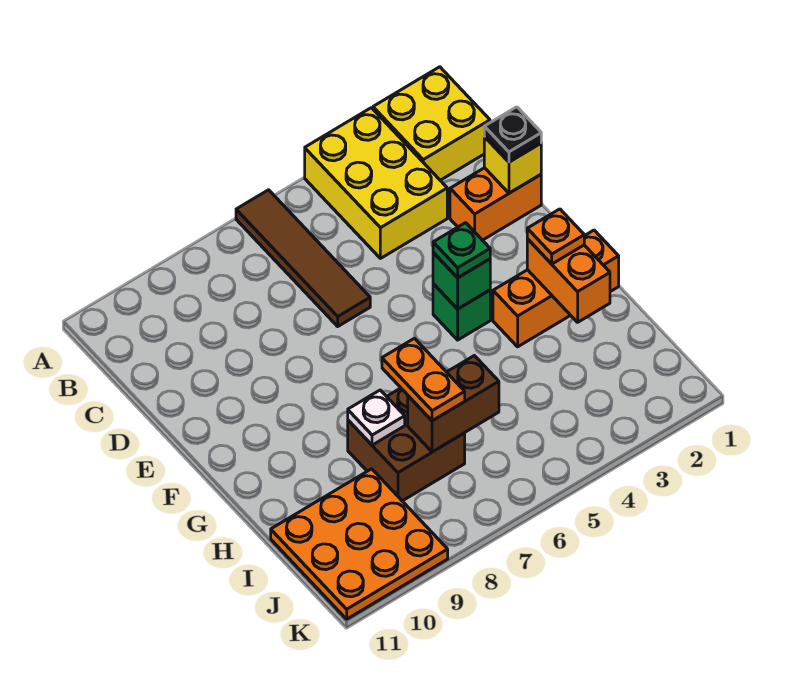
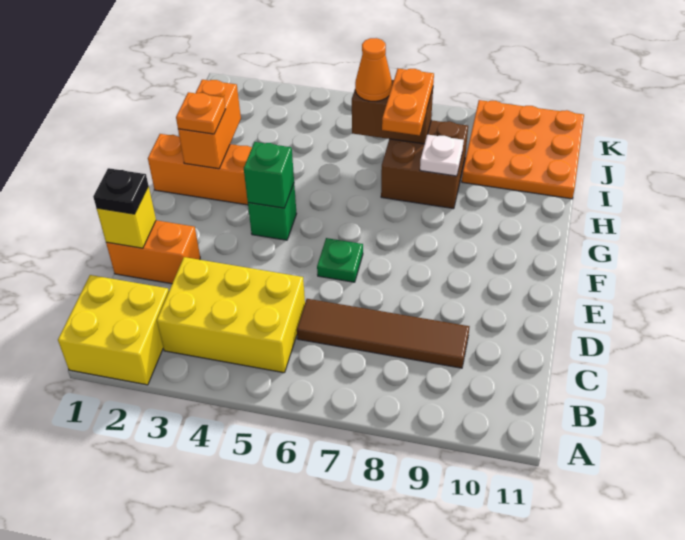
yellow brick A3:C4 level 1 -> yellow brick B3:C5 level 1
brown tile A6:D6 level 1 -> brown tile C6:C9 level 1
green plate F4 level 3 -> green plate E6 level 1
none -> orange cone I6 level 3

